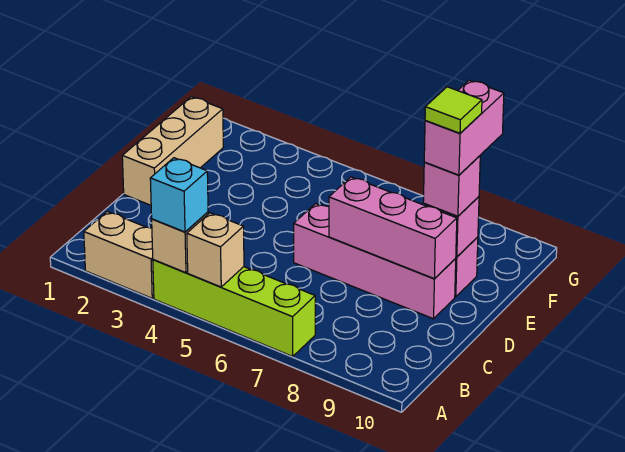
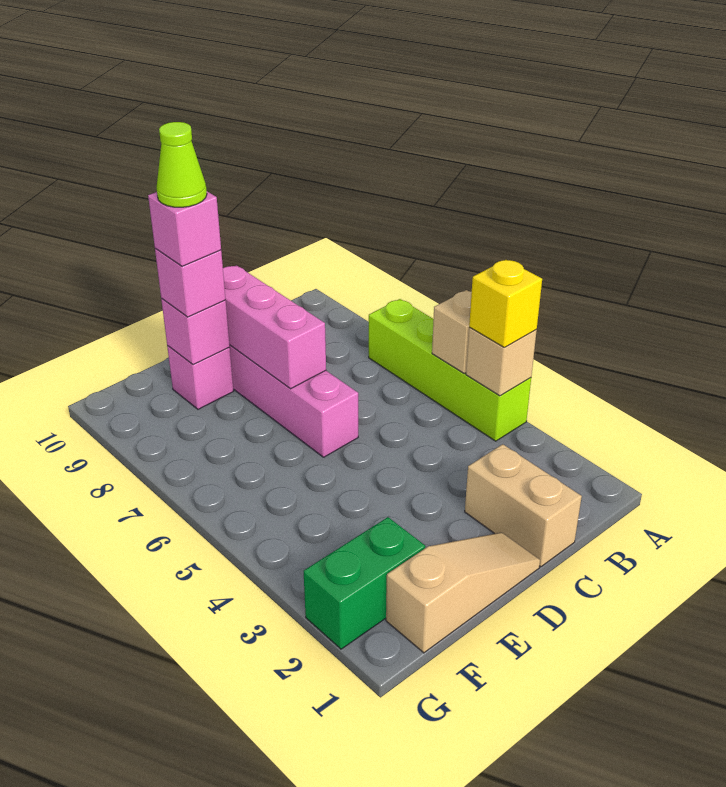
tan brick A2:A3 level 1 -> tan brick C1:C2 level 1
cyan brick A4 level 3 -> yellow brick A4 level 3
tan brick D1:F1 level 1 -> tan slope D1:F1 level 1 top F
pink brick E9:F9 level 4 -> pink brick E9 level 4
lime tile E9 level 5 -> lime cone E9 level 5
none -> green brick F2:G2 level 1

